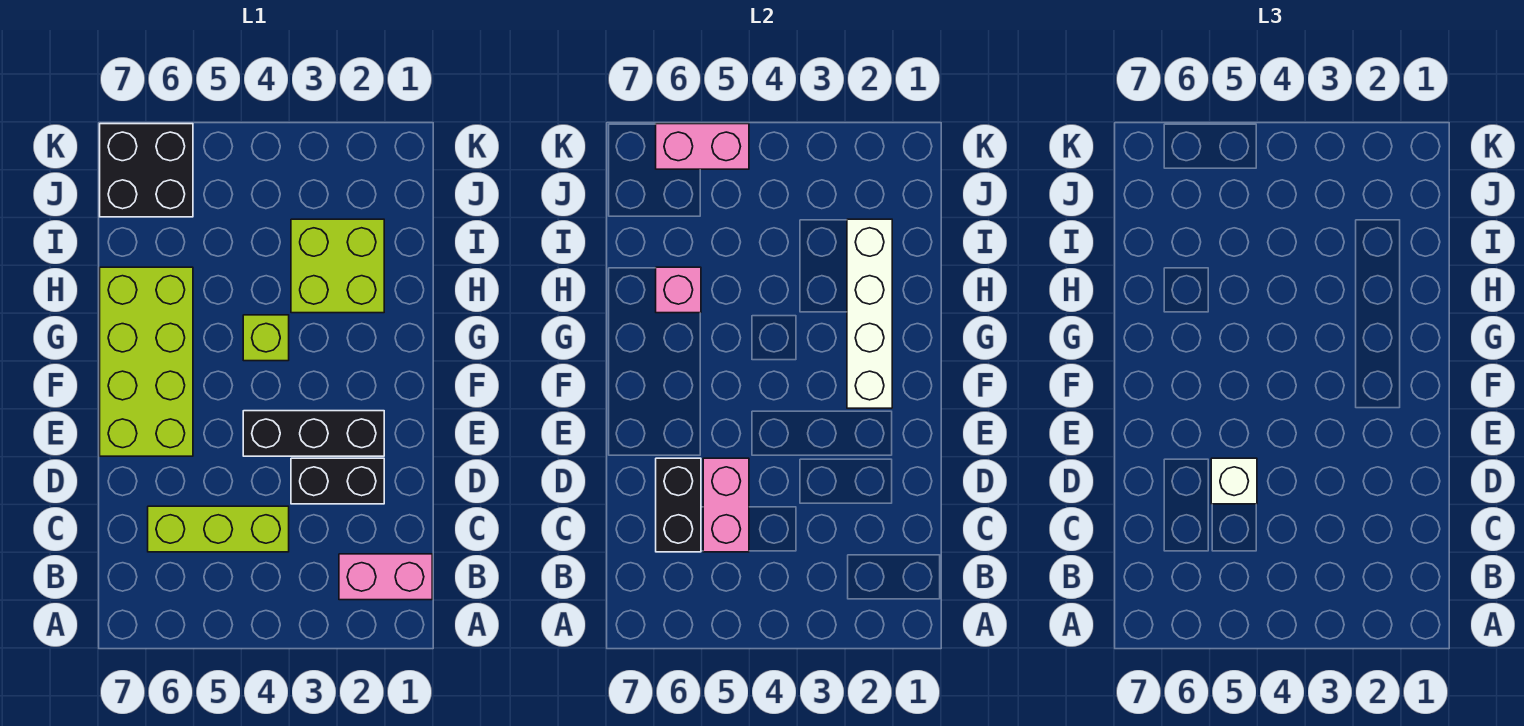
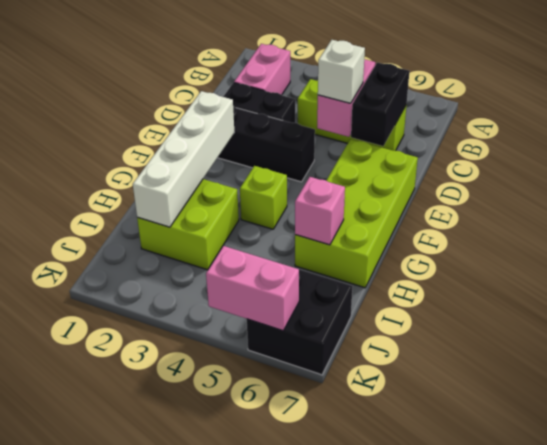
pink brick B1:B2 level 1 -> pink brick B2:C2 level 1

